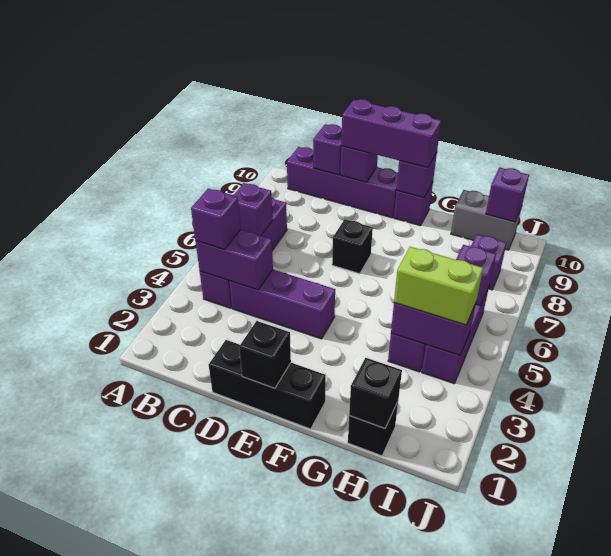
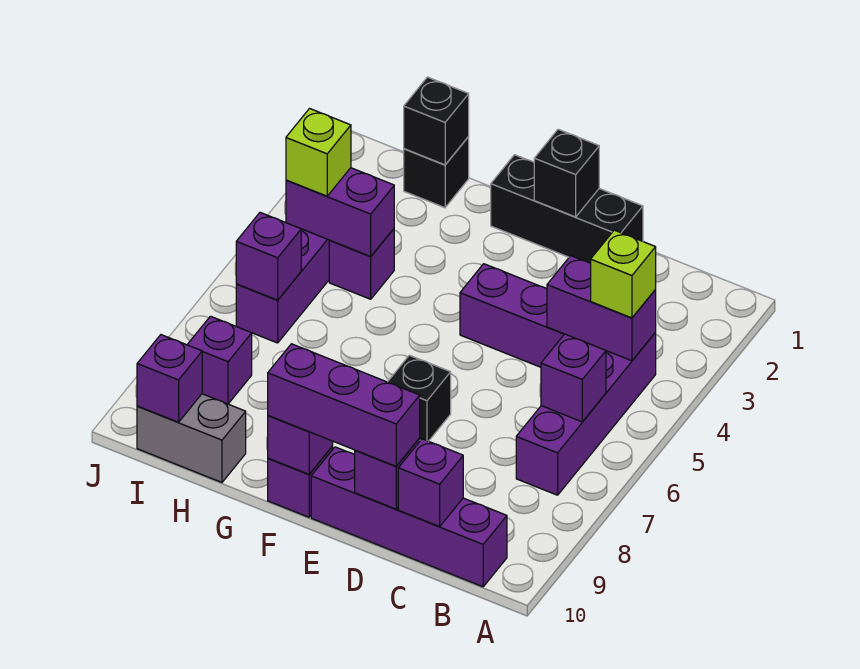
purple brick B4 level 3 -> lime brick B4 level 3
lime brick H4:I4 level 3 -> lime brick I4 level 3

